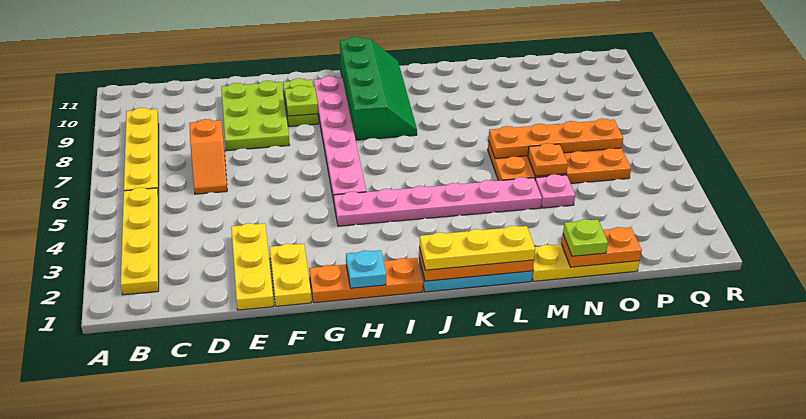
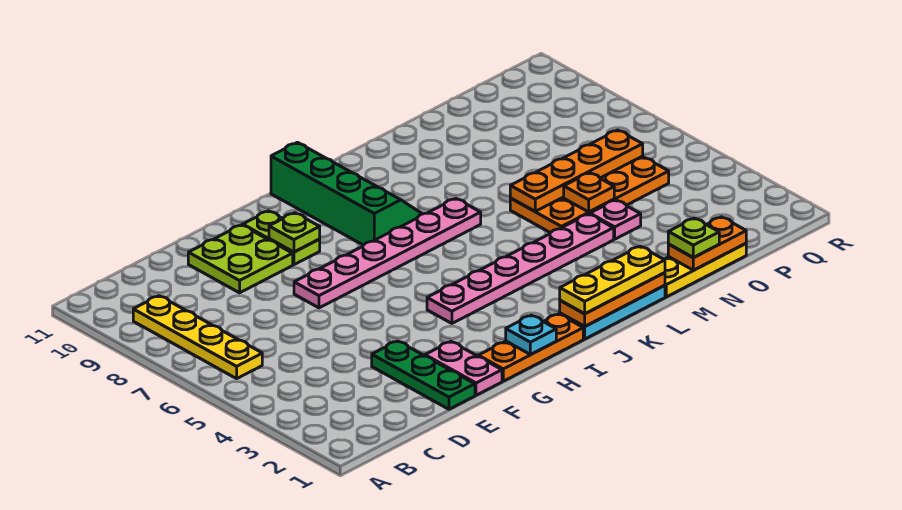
yellow plate B2:B5 level 1 -> none
orange slope D6:D7 level 1 top 7 -> none
yellow plate E1:E3 level 1 -> green plate E1:E3 level 1
lime plate E8:F10 level 1 -> lime plate E9:F10 level 1
yellow plate F1:F2 level 1 -> pink plate F1:F2 level 1
pink plate H5:H10 level 1 -> pink plate F7:K7 level 1

